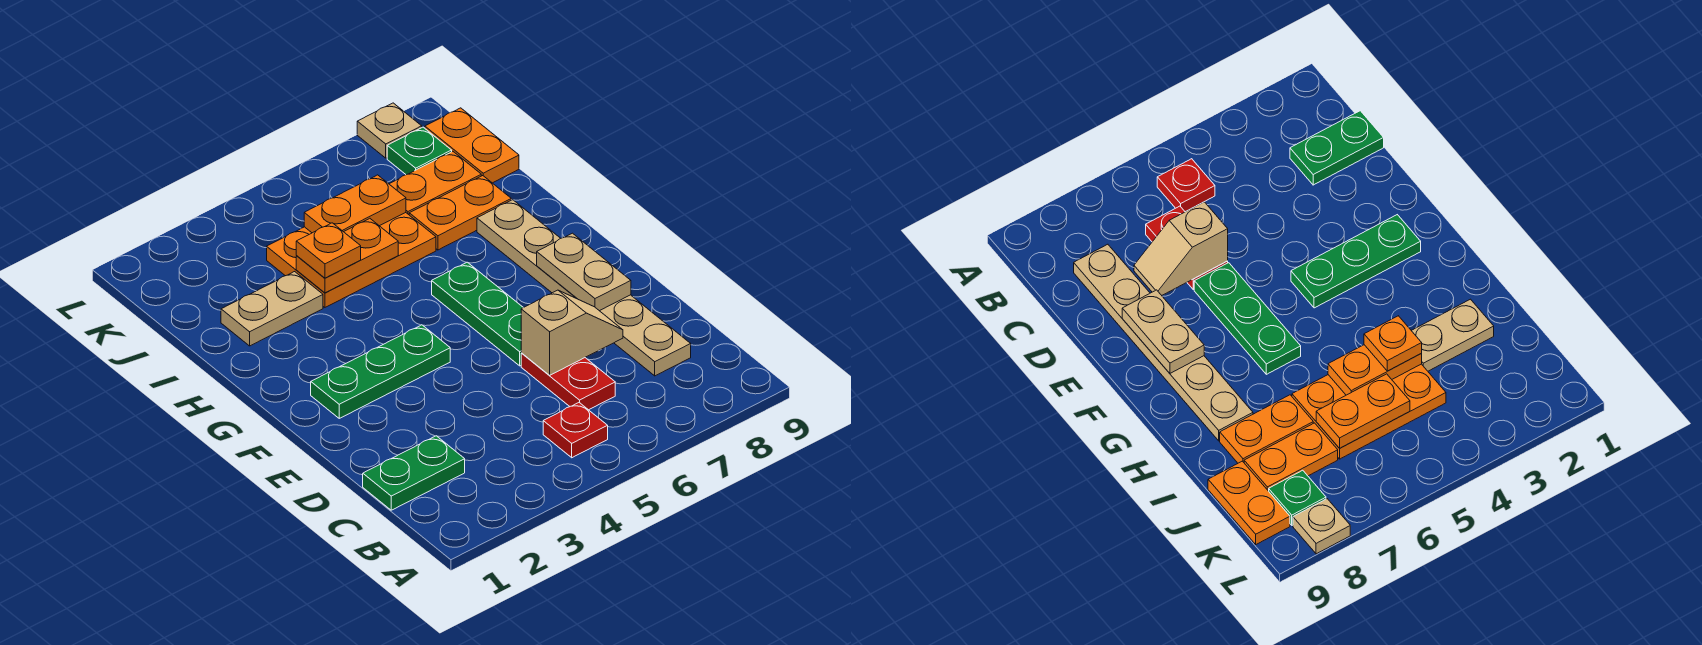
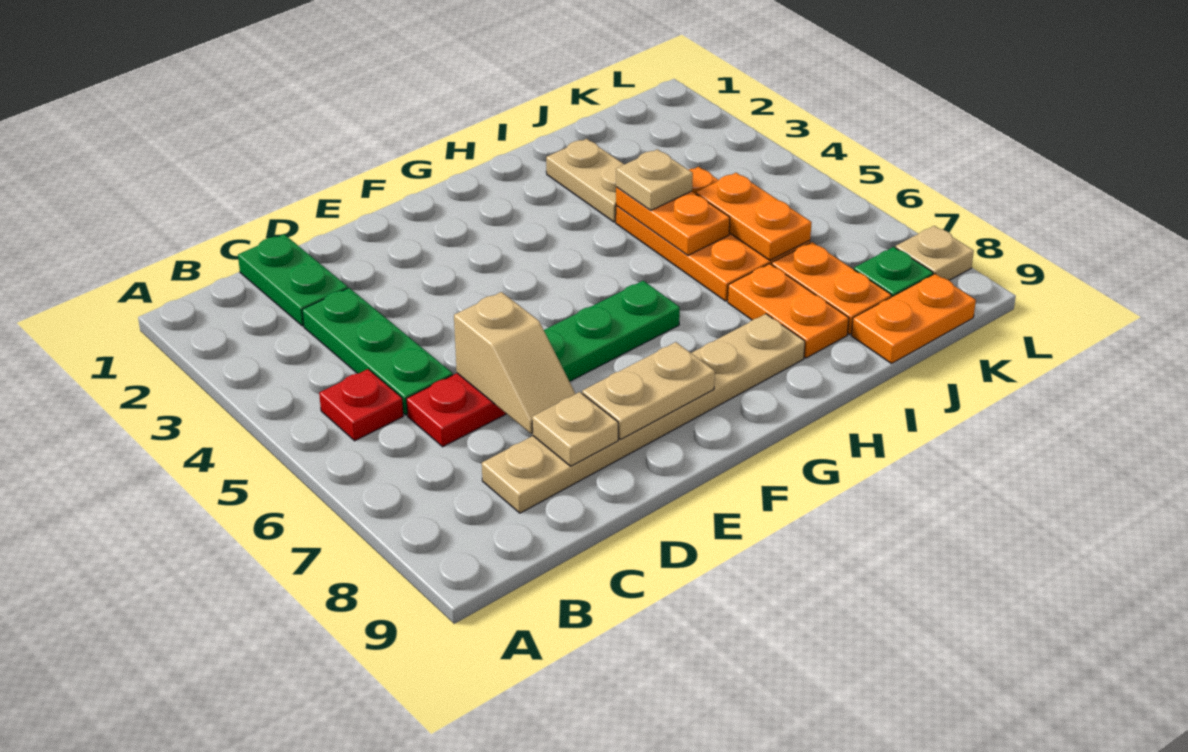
none -> tan plate D8 level 2
green plate F2:F4 level 1 -> green plate C3:C5 level 1
orange plate I4 level 3 -> tan plate I4 level 3

